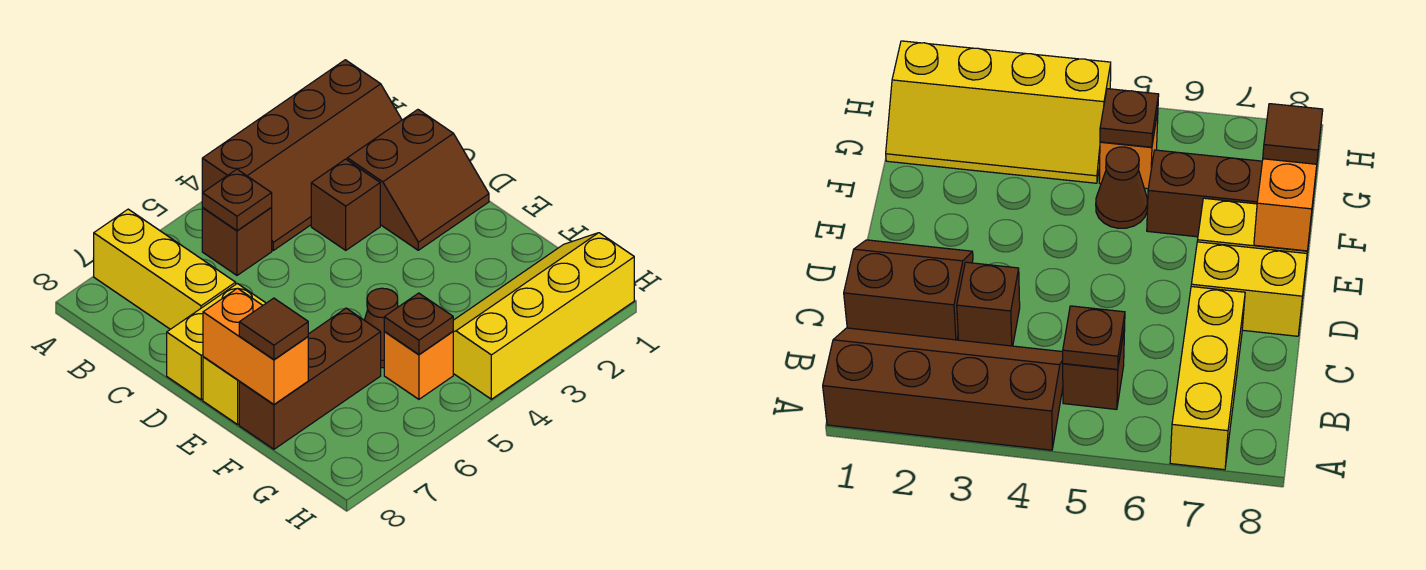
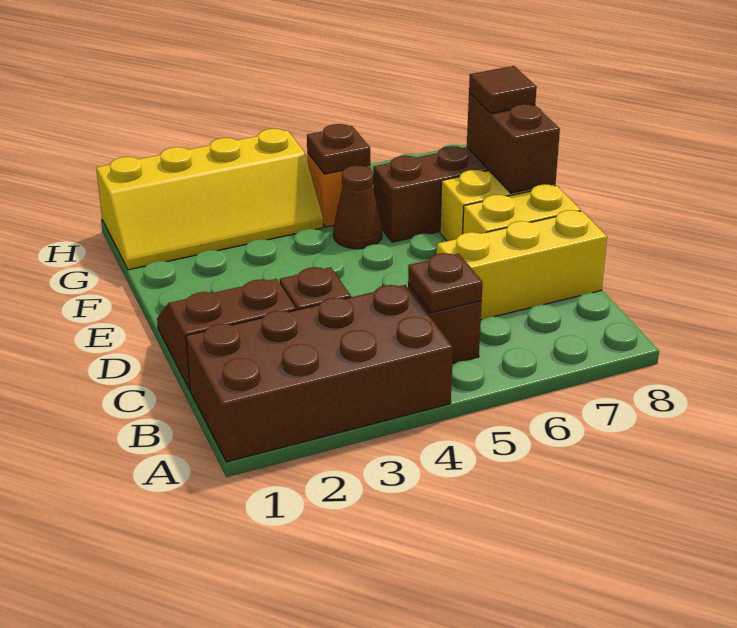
brown slope A1:B4 level 1 top A -> brown brick A1:B4 level 1
yellow brick A7:C7 level 1 -> yellow brick C6:C8 level 1
orange brick E8:F8 level 2 -> brown brick E8:F8 level 2

